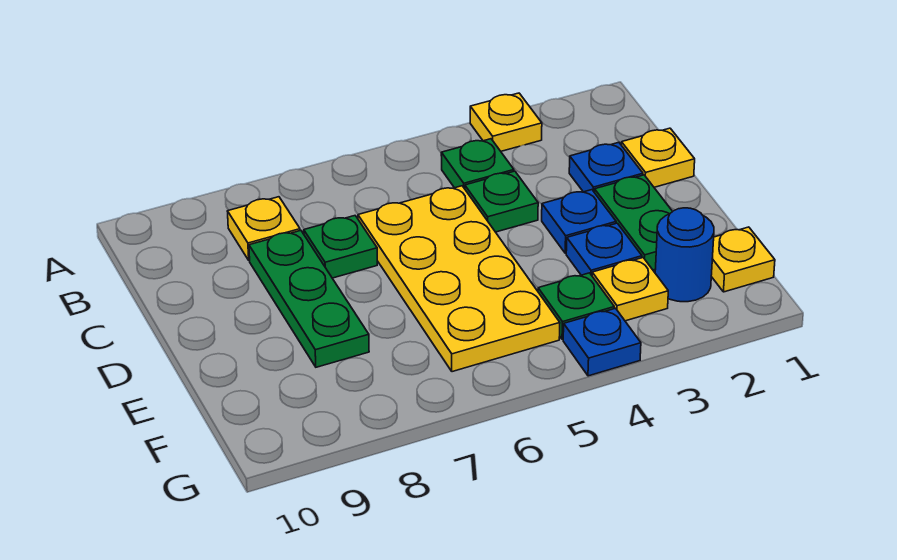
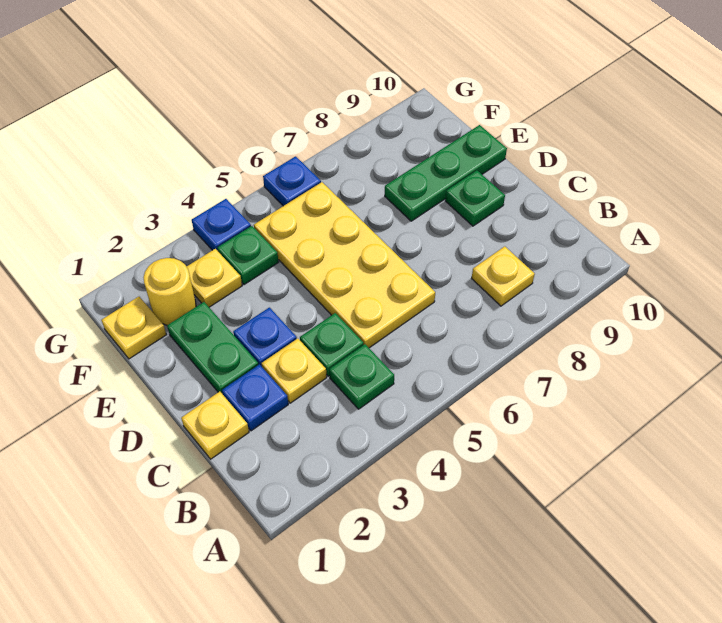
yellow plate A3 level 1 -> yellow plate C3 level 1
green plate C7 level 1 -> green plate D9 level 1
green plate C8:E8 level 1 -> green plate E8:E10 level 1
blue plate E3 level 1 -> blue plate G6 level 1
blue round brick F2 level 1 -> yellow round brick F2 level 1

